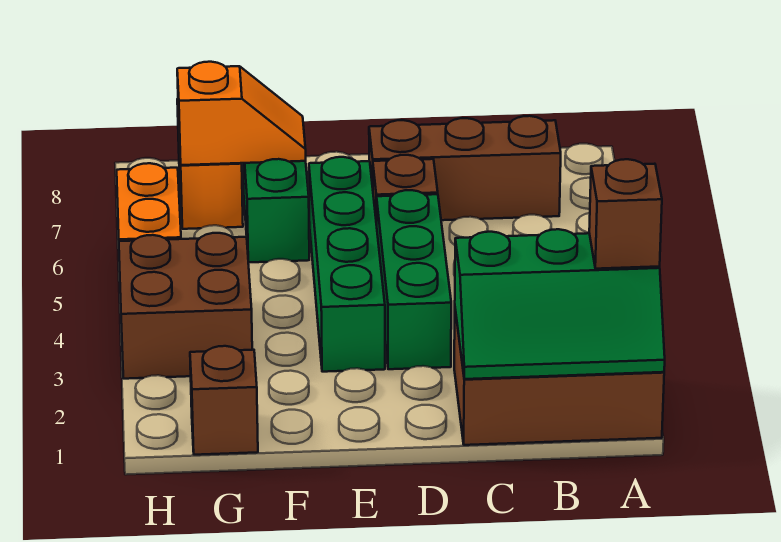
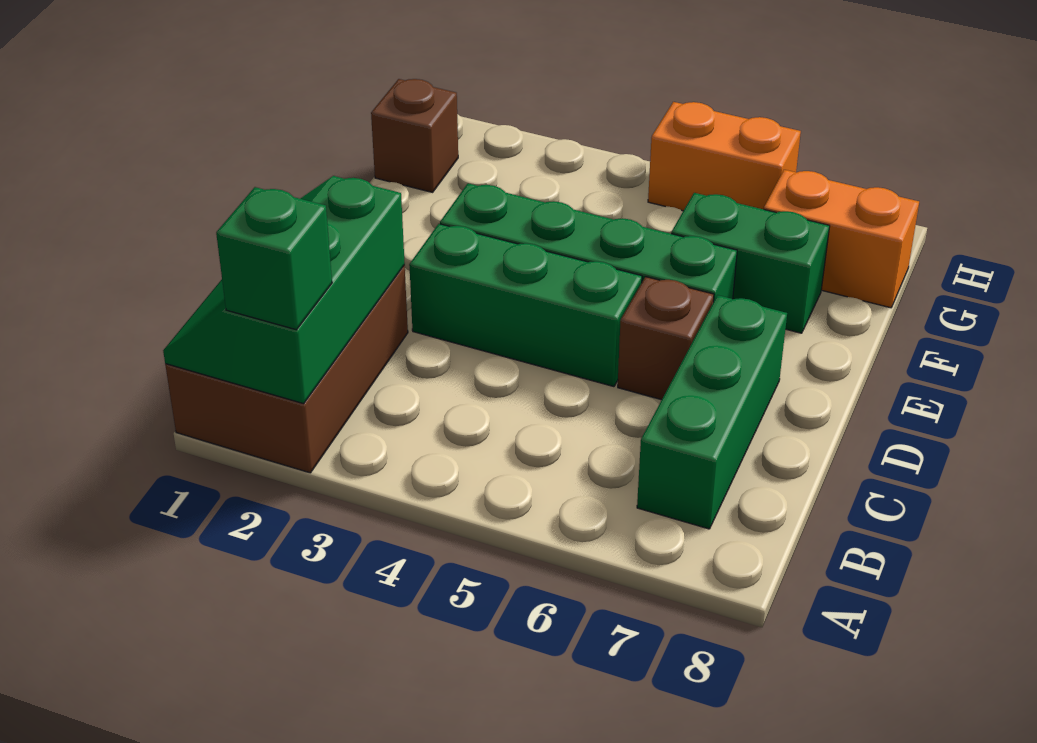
brown brick A2 level 3 -> green brick A2 level 3
brown brick B7:D7 level 1 -> green brick B7:D7 level 1
orange slope F7:G7 level 2 top G -> none
brown brick G3:H4 level 1 -> none

